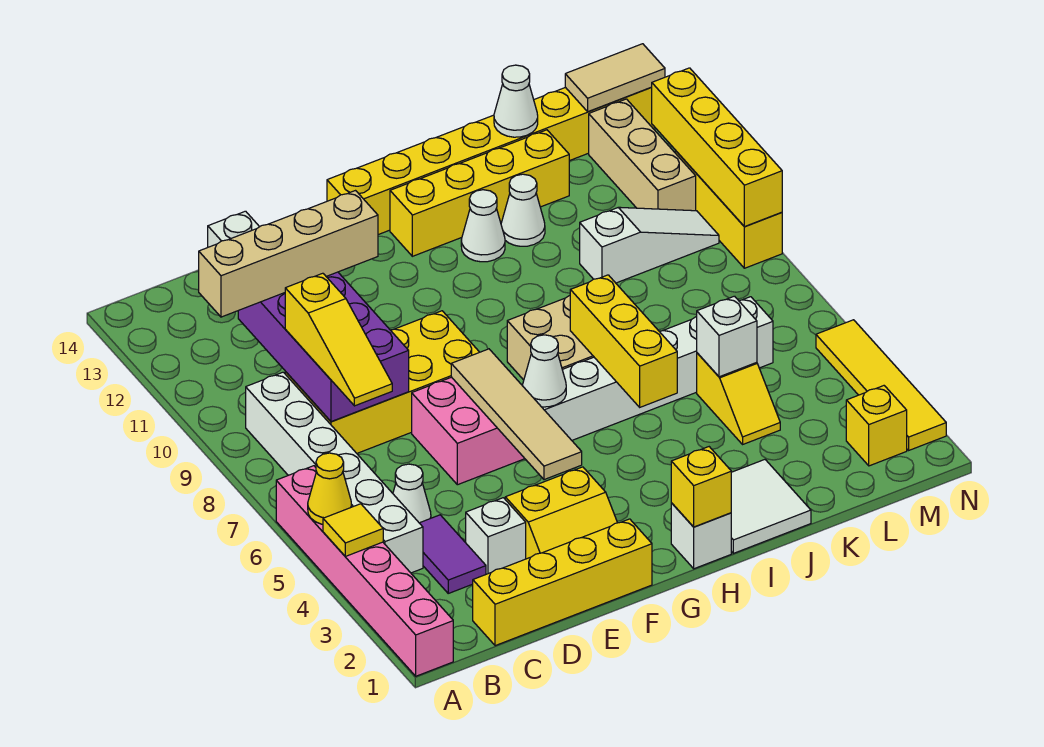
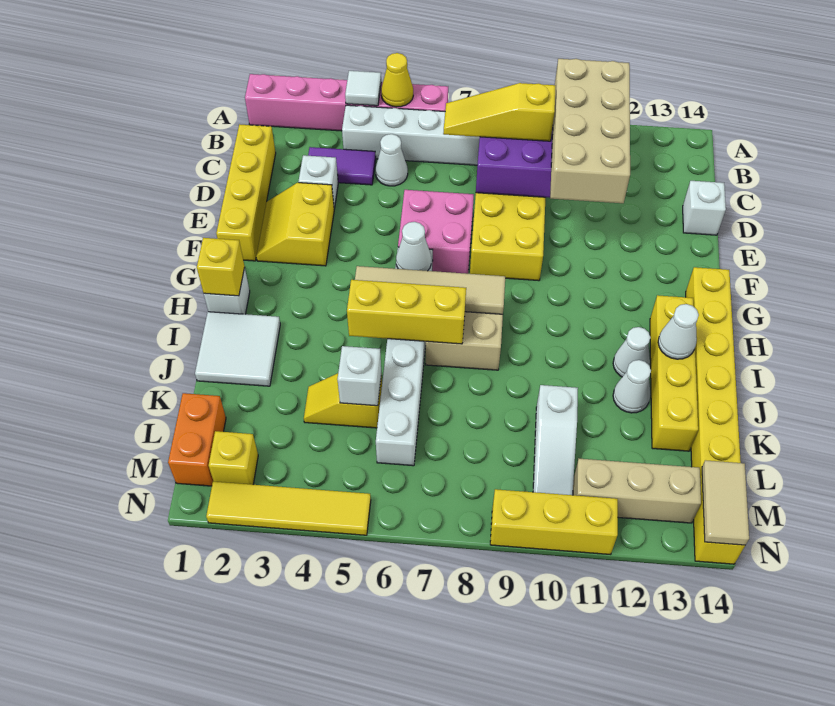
yellow tile A4 level 2 -> white tile A4 level 2
tan brick B11:E11 level 3 -> tan brick B10:E11 level 3
tan tile F4:F7 level 2 -> tan tile H5:H8 level 2
white cone K14 level 2 -> white cone I13 level 2
none -> orange brick L1:M1 level 1
yellow brick N9:N12 level 2 -> none

